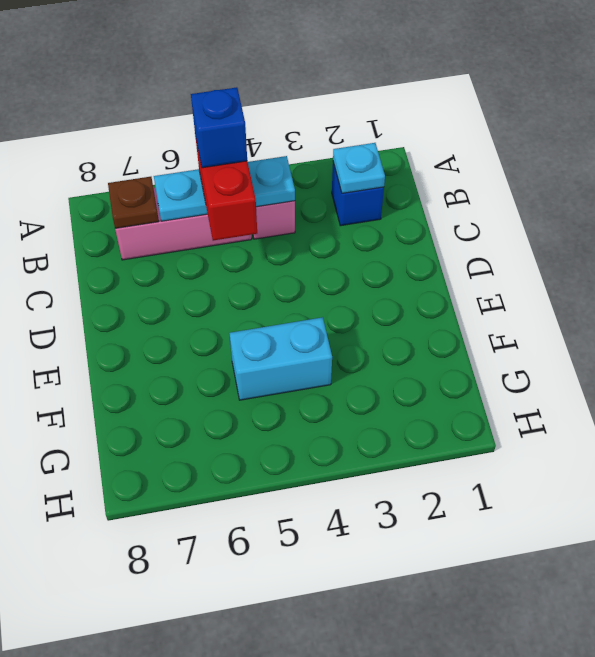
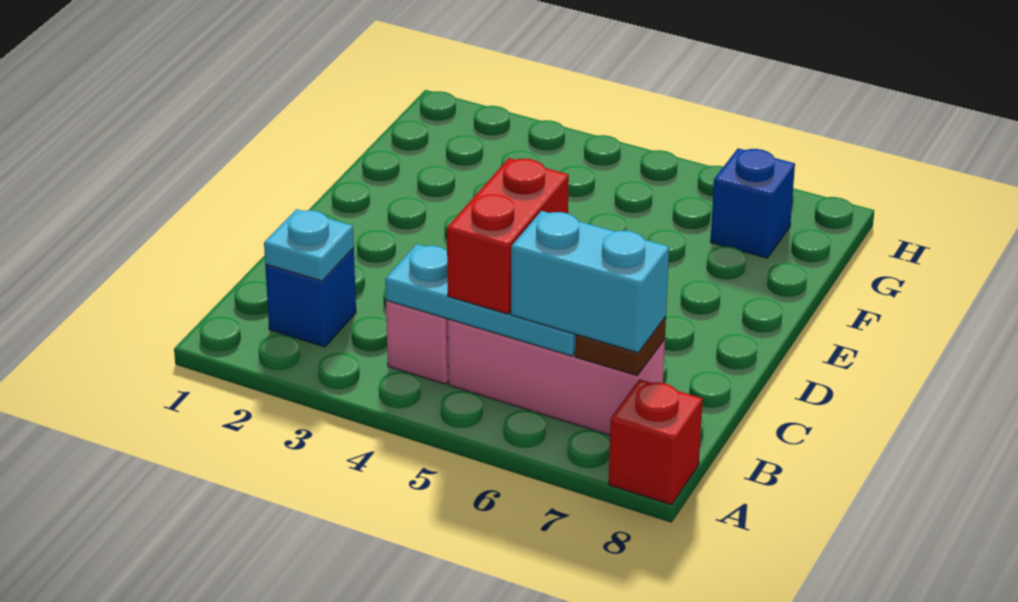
none -> red brick A8 level 1
blue brick B5 level 4 -> blue brick G7 level 1
cyan brick F4:F5 level 1 -> cyan brick B6:B7 level 3

